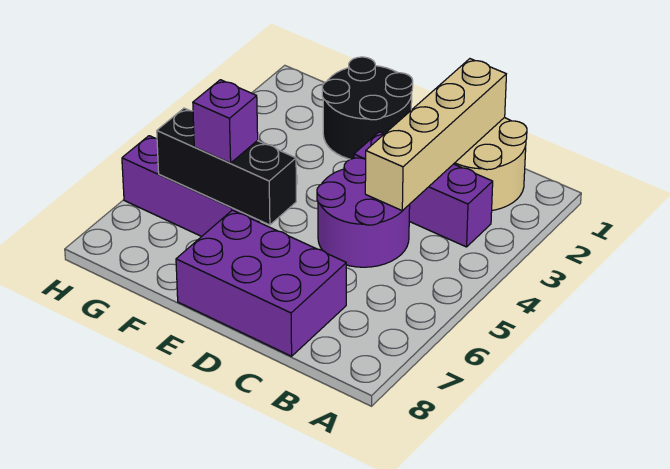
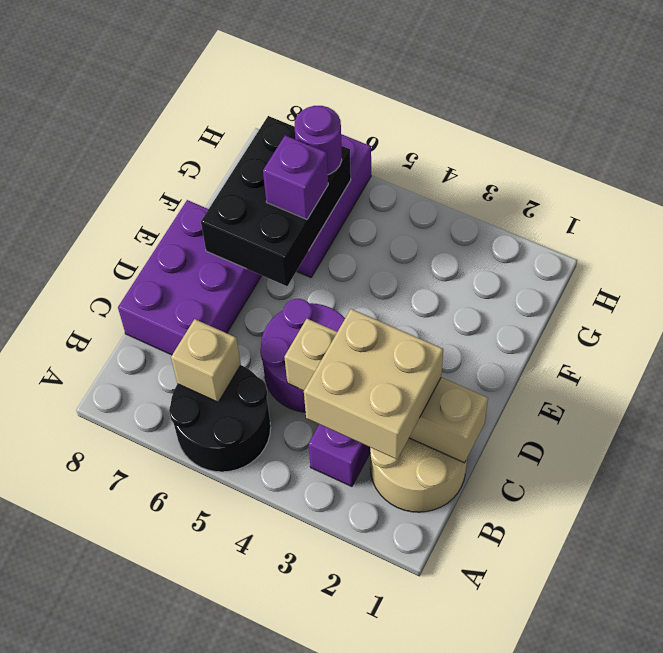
none -> tan brick B2:C3 level 3
none -> tan brick B6 level 2
black round brick E1:F2 level 1 -> black round brick A5:B6 level 1
black brick E6:G6 level 2 -> black brick E6:G7 level 2
none -> purple round brick G6 level 3

